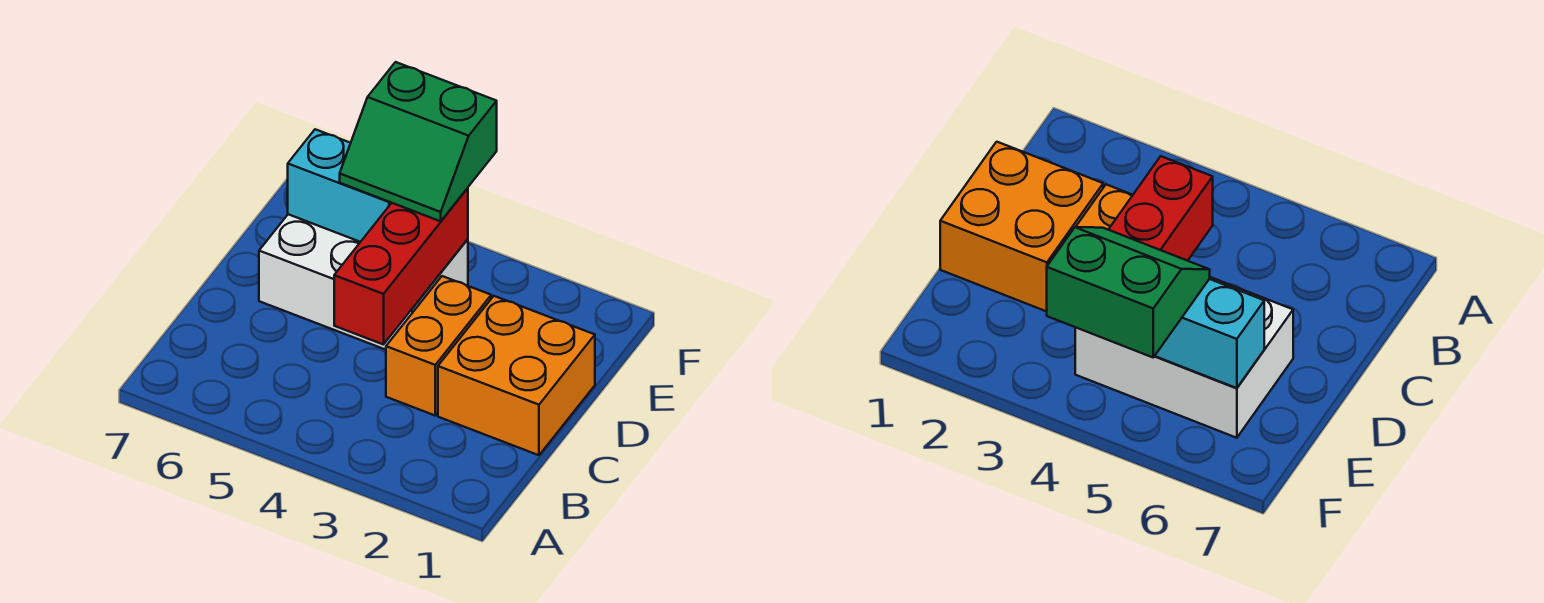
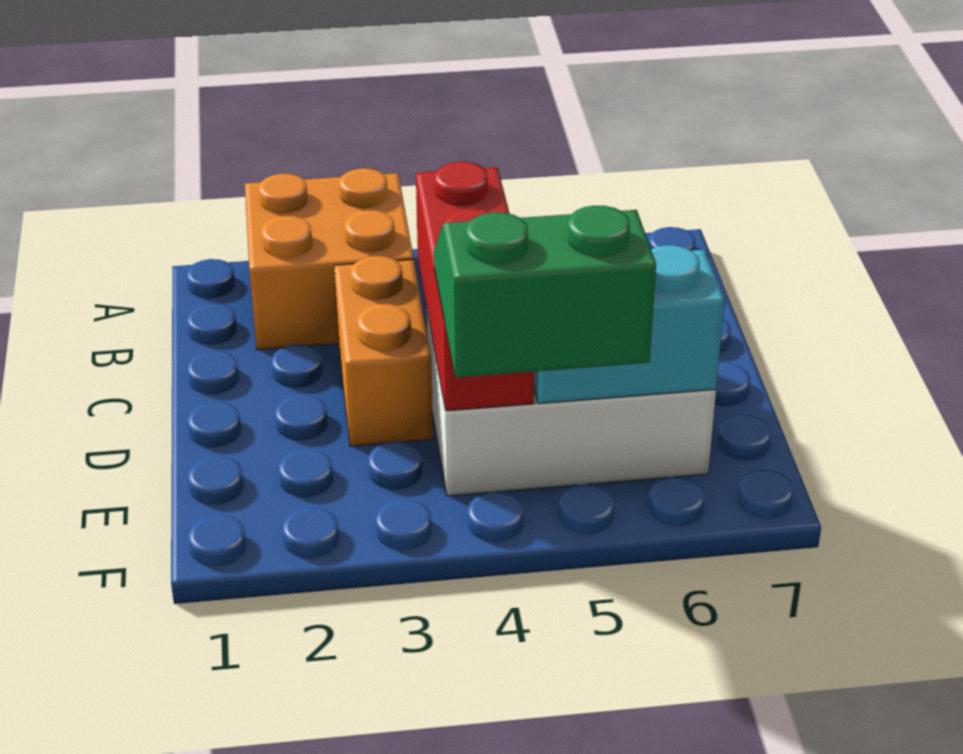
orange brick C1:D2 level 1 -> orange brick A2:B3 level 1

